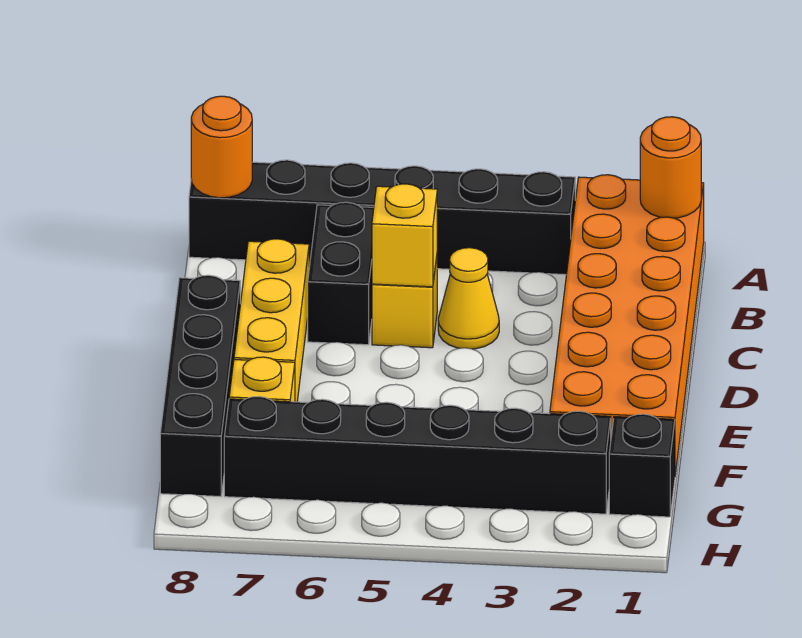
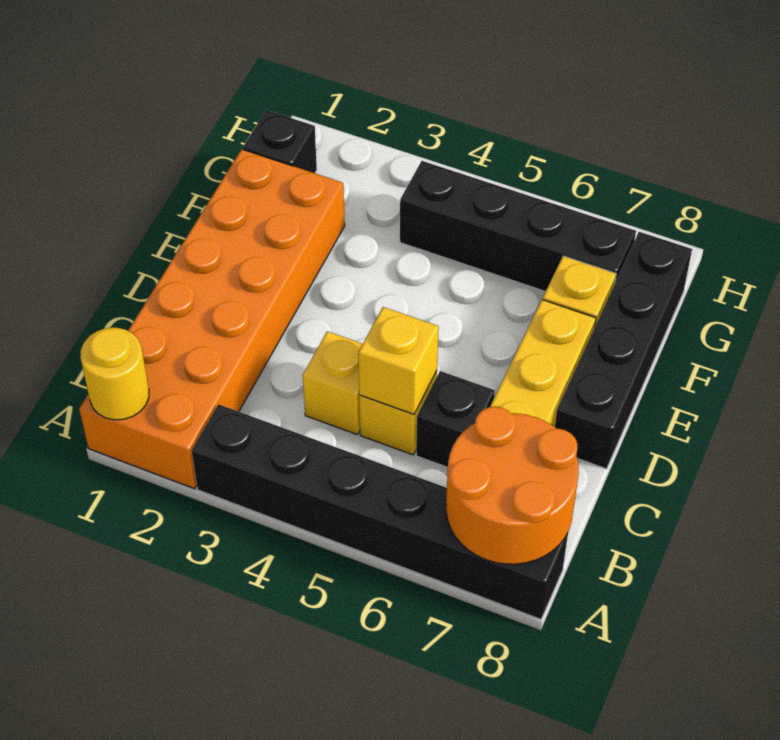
orange round brick A1 level 2 -> yellow round brick A1 level 2
orange round brick A8 level 2 -> orange round brick A7:B8 level 2
black brick B6:C6 level 1 -> black brick C6 level 1
yellow cone C4 level 1 -> yellow brick C4 level 1
black brick G2:G7 level 1 -> black brick G4:G7 level 1

